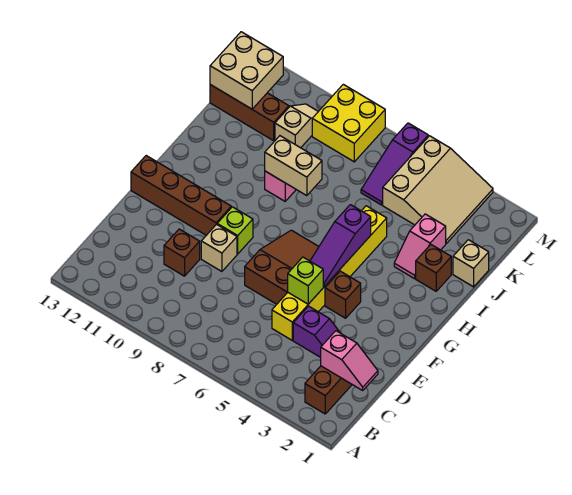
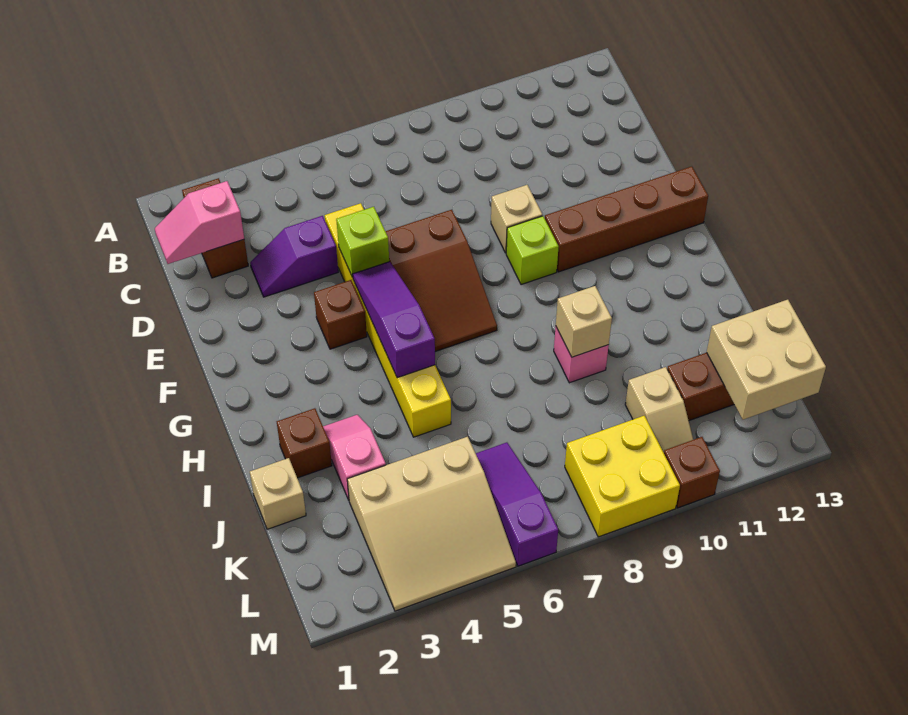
brown brick D10 level 1 -> brown brick M10 level 1
tan brick I8:I9 level 2 -> tan brick I9 level 2
tan slope K3:M5 level 1 top 5 -> tan slope K3:M5 level 1 top K

